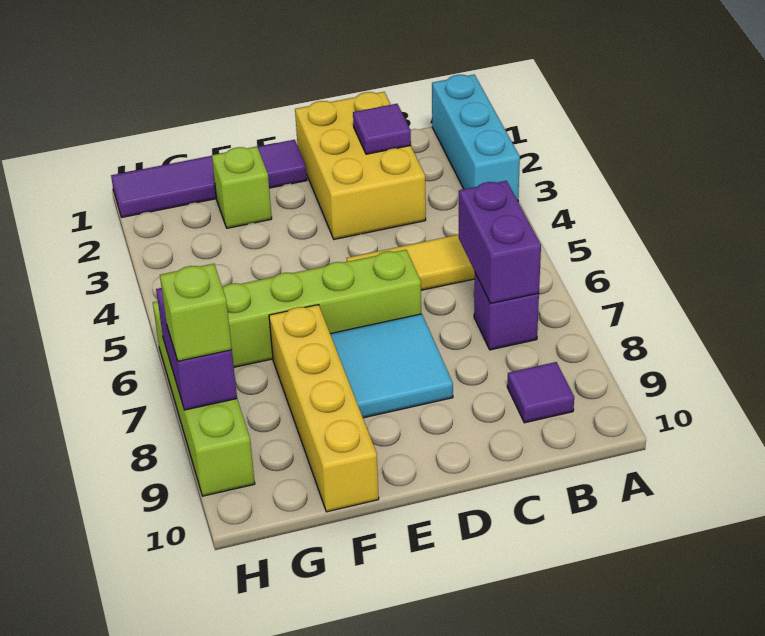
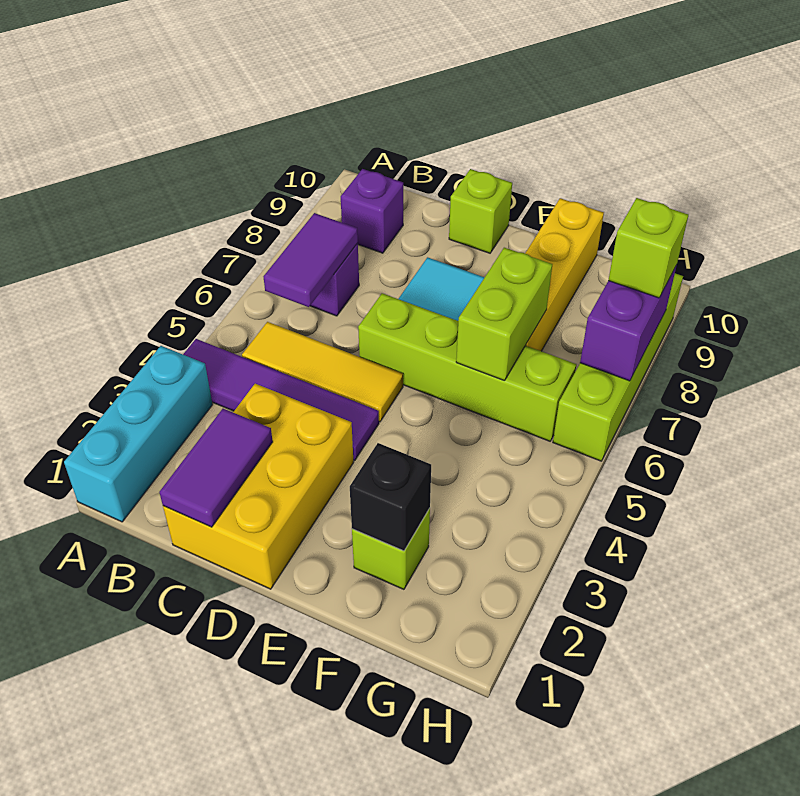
purple brick B6:B7 level 2 -> purple tile B6:B7 level 2
purple tile B9 level 1 -> purple brick B9 level 1
purple tile C2 level 2 -> purple tile C1:C2 level 2
none -> lime brick D10 level 1
purple tile E1:H1 level 1 -> purple tile A4:D4 level 1
none -> black brick F2 level 2
none -> lime brick F6:F7 level 2

